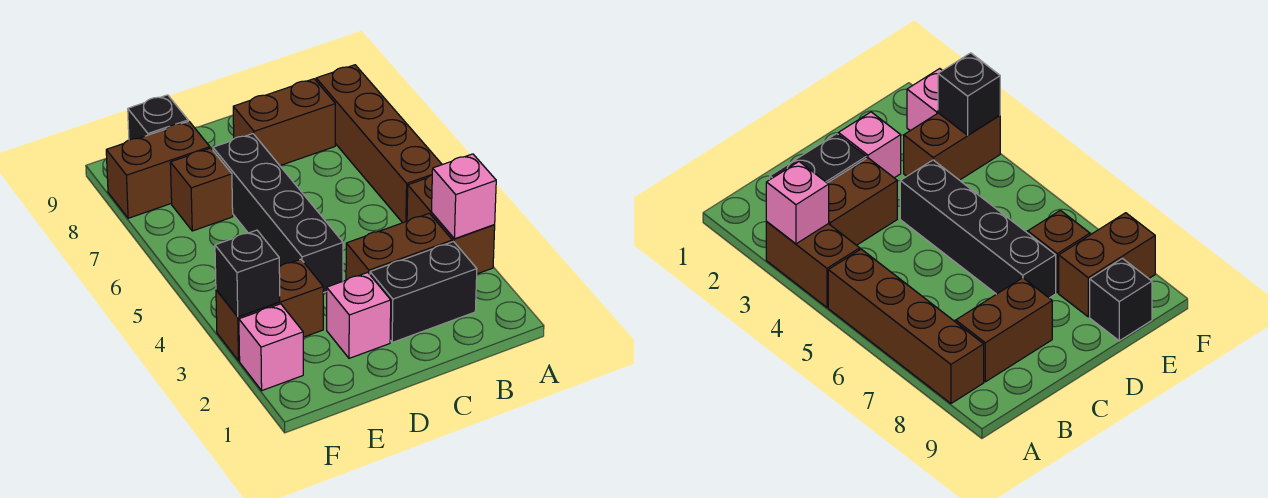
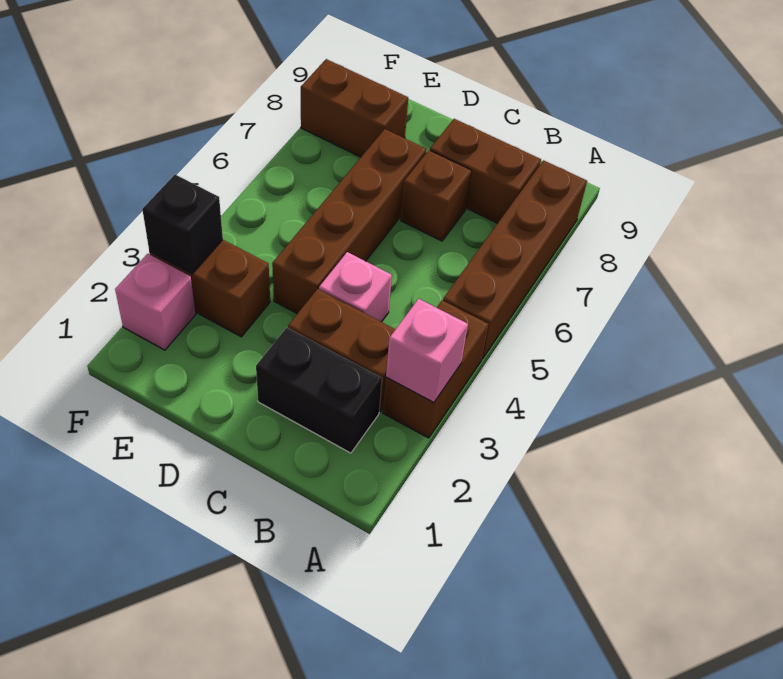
pink brick D2 level 1 -> pink brick C4 level 1
black brick D4:D7 level 1 -> brown brick D4:D7 level 1
brown brick E7 level 1 -> brown brick C7 level 1
black brick E9 level 1 -> none

